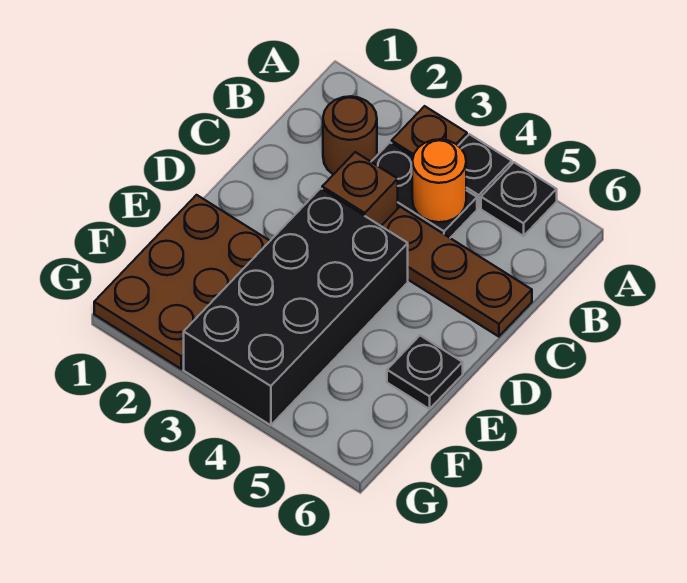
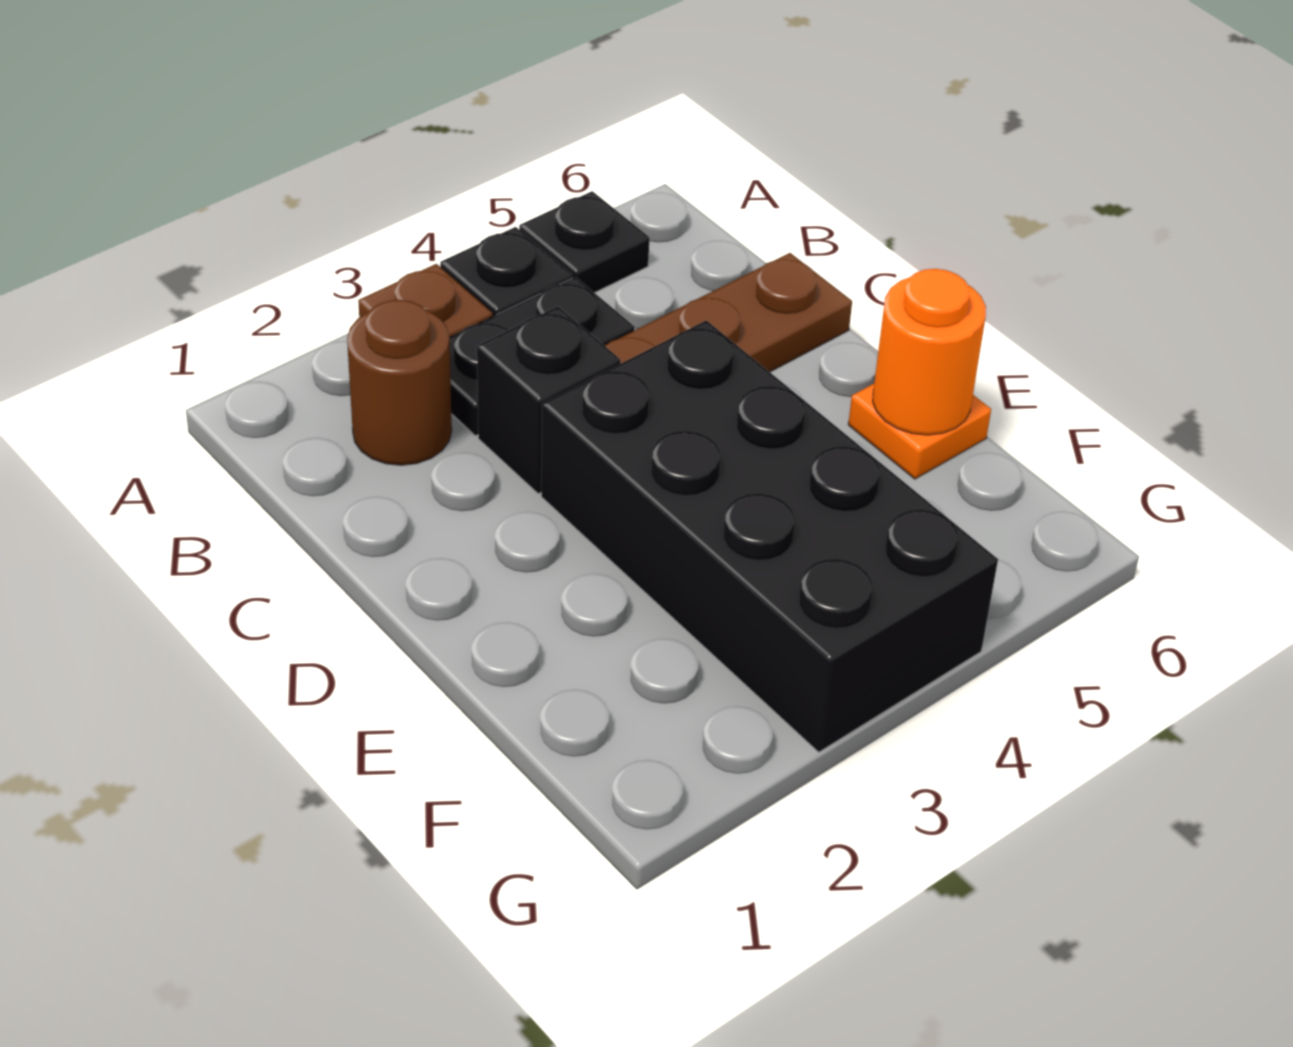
orange round brick B4 level 2 -> orange round brick E6 level 2
brown brick C3 level 1 -> black brick C3 level 1
brown plate E1:G2 level 1 -> none
black plate E6 level 1 -> orange plate E6 level 1

